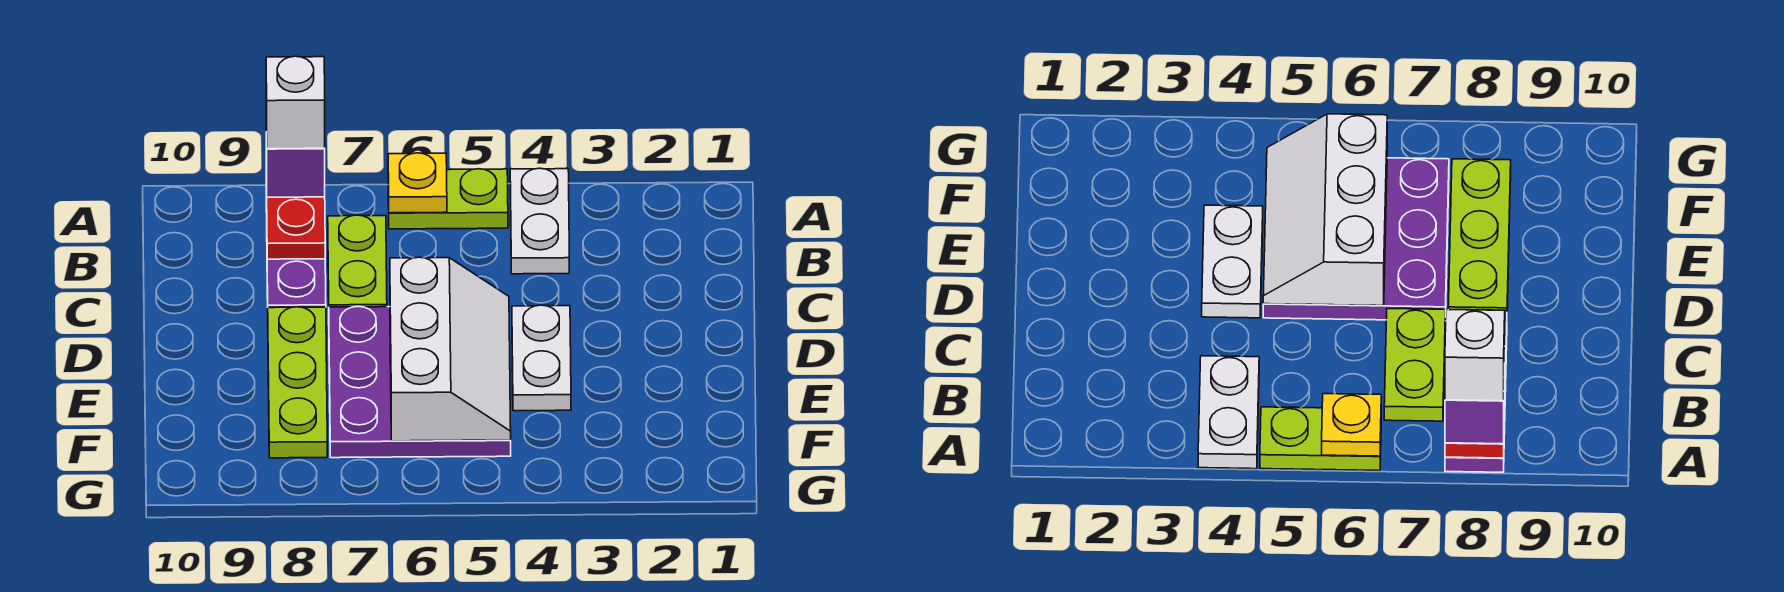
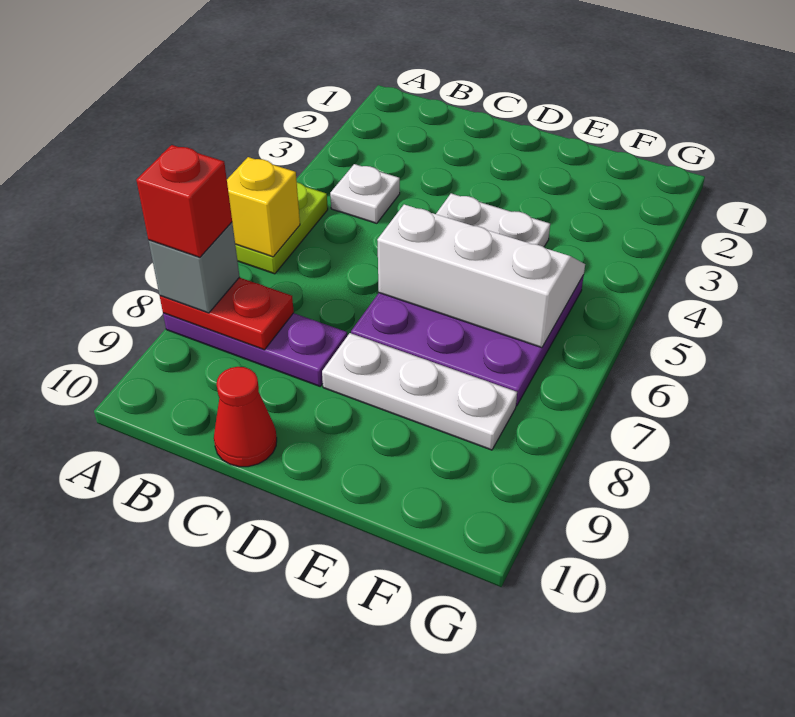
white plate A4:B4 level 1 -> white plate B4 level 1
yellow plate A6 level 2 -> yellow brick A6 level 2
purple brick A8 level 3 -> grey brick A8 level 3
white brick A8 level 4 -> red brick A8 level 4
lime plate B7:C7 level 1 -> none
none -> red cone C10 level 1
lime plate D8:F8 level 1 -> white plate D8:F8 level 1

